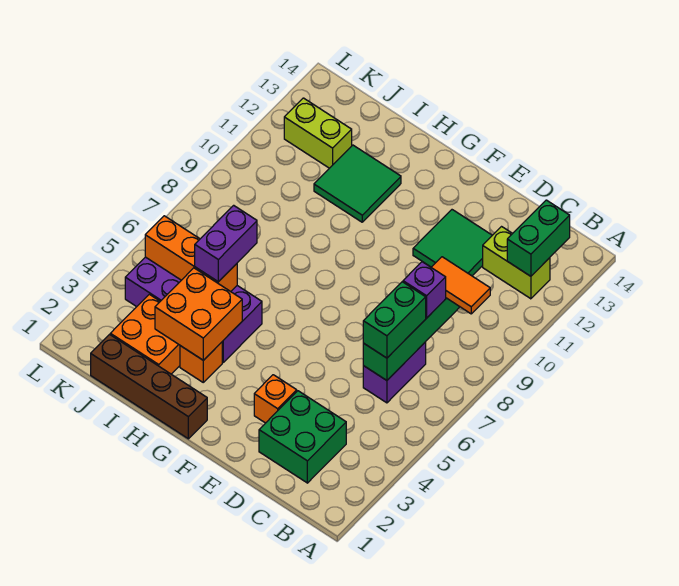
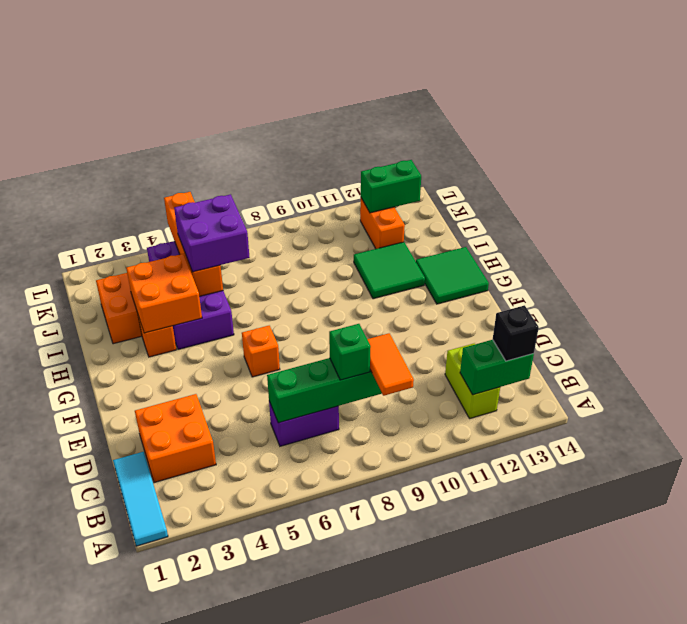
none -> cyan tile A1:C1 level 1
none -> black brick B13 level 3
green brick C2:D3 level 1 -> orange brick C2:D3 level 1
green brick C6:C7 level 3 -> green brick K12:K13 level 2
purple brick C8 level 3 -> green brick C8 level 3
green tile D11:E12 level 1 -> green tile G13:H14 level 1
orange brick E3 level 1 -> orange brick F6 level 1
brown brick G1:J1 level 1 -> none
orange brick I5:K5 level 2 -> orange brick I5:L5 level 2
purple brick I5:I6 level 3 -> purple brick I5:J6 level 3
lime brick J12:K12 level 1 -> orange brick J12:K12 level 1

